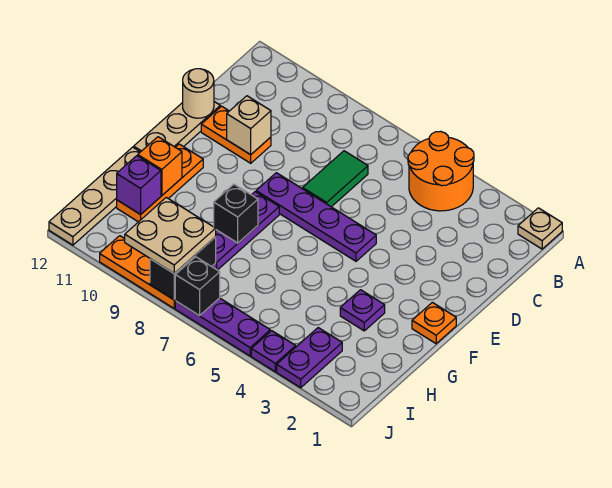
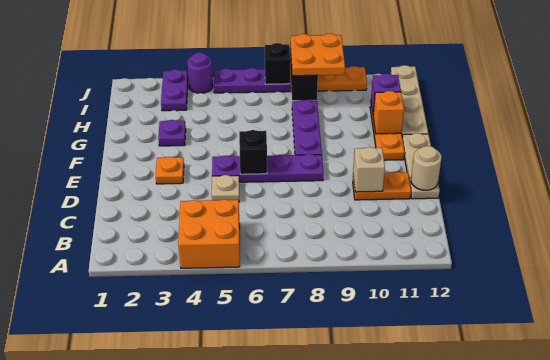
tan plate A1 level 1 -> tan plate D5 level 1
orange round brick A4:B5 level 1 -> orange brick A4:B5 level 1
green tile C7:D7 level 1 -> none
orange plate F1 level 1 -> orange plate E3 level 1
black brick G8 level 2 -> black brick E6 level 2
tan plate I8:J9 level 3 -> orange plate I8:J9 level 3
purple plate J4 level 1 -> purple round brick J4 level 1

